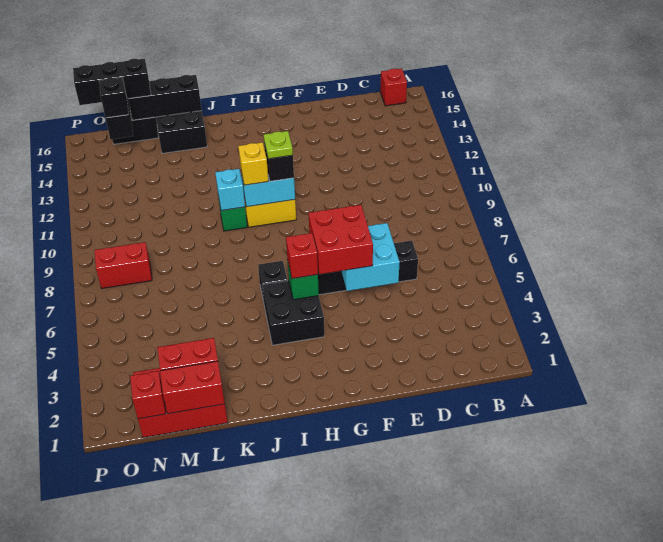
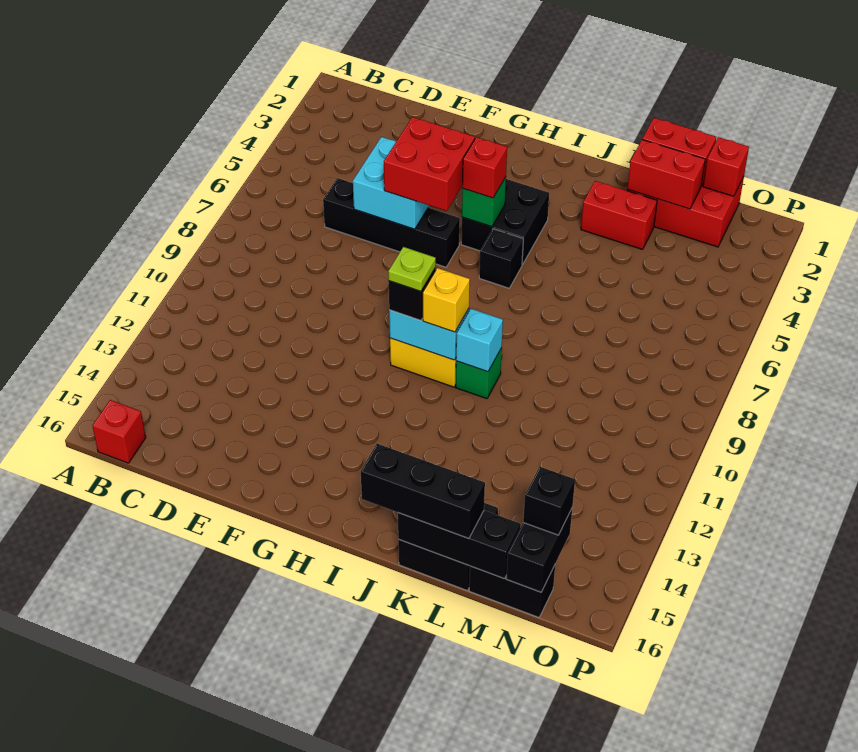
black brick M16:O16 level 3 -> black brick J16:L16 level 3
red brick N8:O8 level 1 -> red brick K3:L3 level 1

